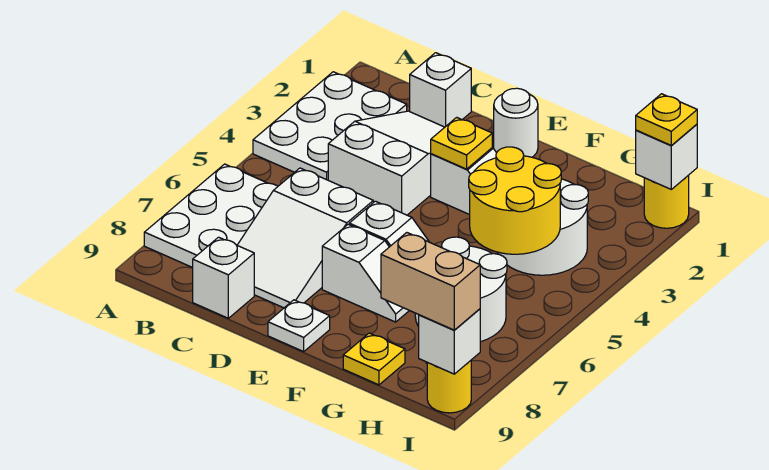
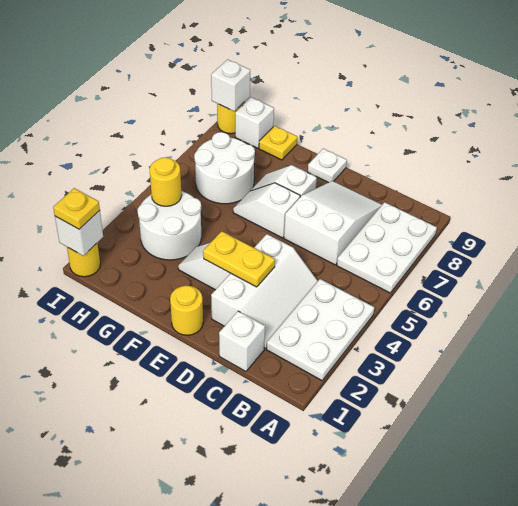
white slope C2:D4 level 1 top 4 -> white slope C2:D4 level 1 top D
white brick C9 level 1 -> white brick H9 level 1
white round brick E1 level 1 -> yellow round brick E1 level 1
yellow plate E3 level 2 -> yellow plate D3:E3 level 2
yellow round brick G4:H5 level 2 -> yellow round brick H4 level 2
tan brick H9:I9 level 3 -> none

